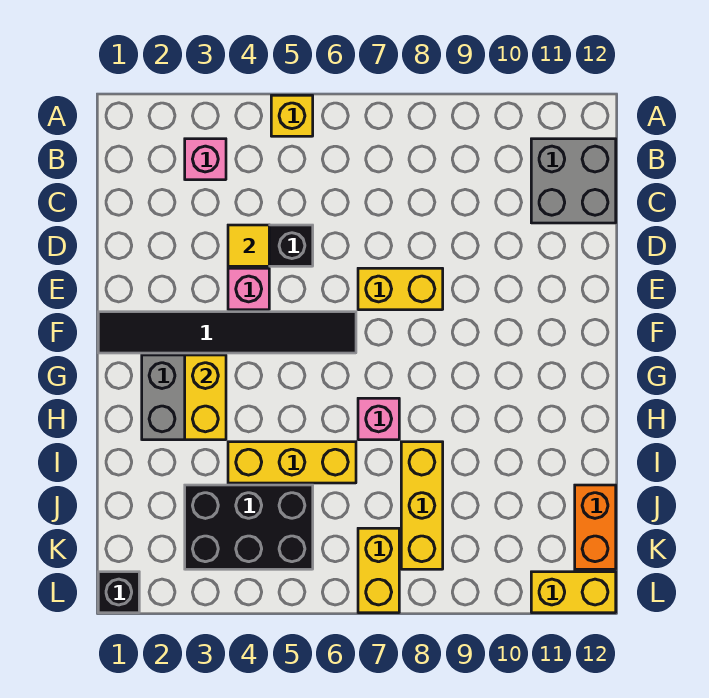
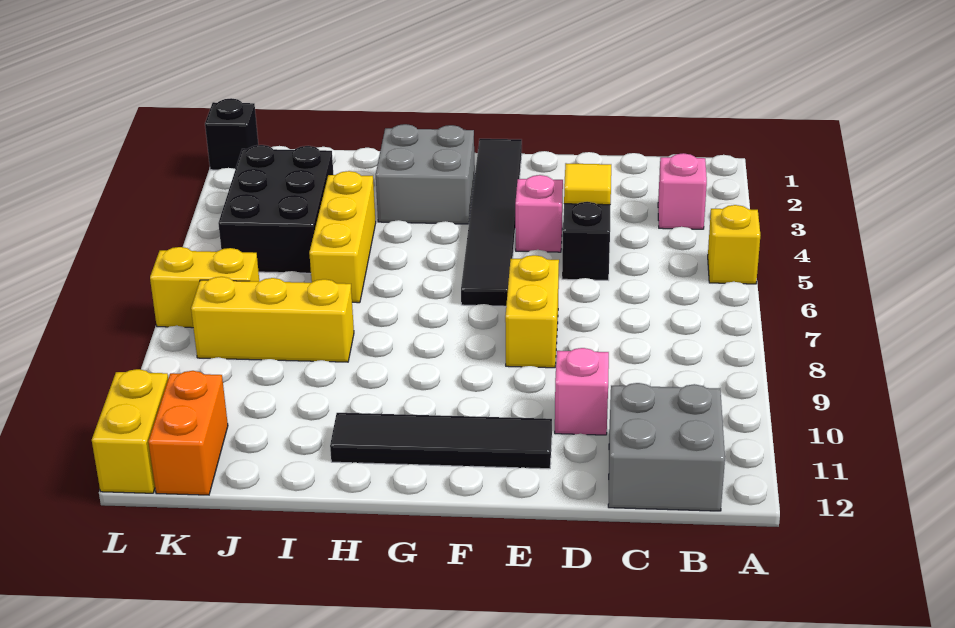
none -> black tile E11:H11 level 1
yellow brick G3:H3 level 2 -> none
pink brick H7 level 1 -> pink brick D10 level 1
orange brick J12:K12 level 1 -> orange brick K11:K12 level 1

